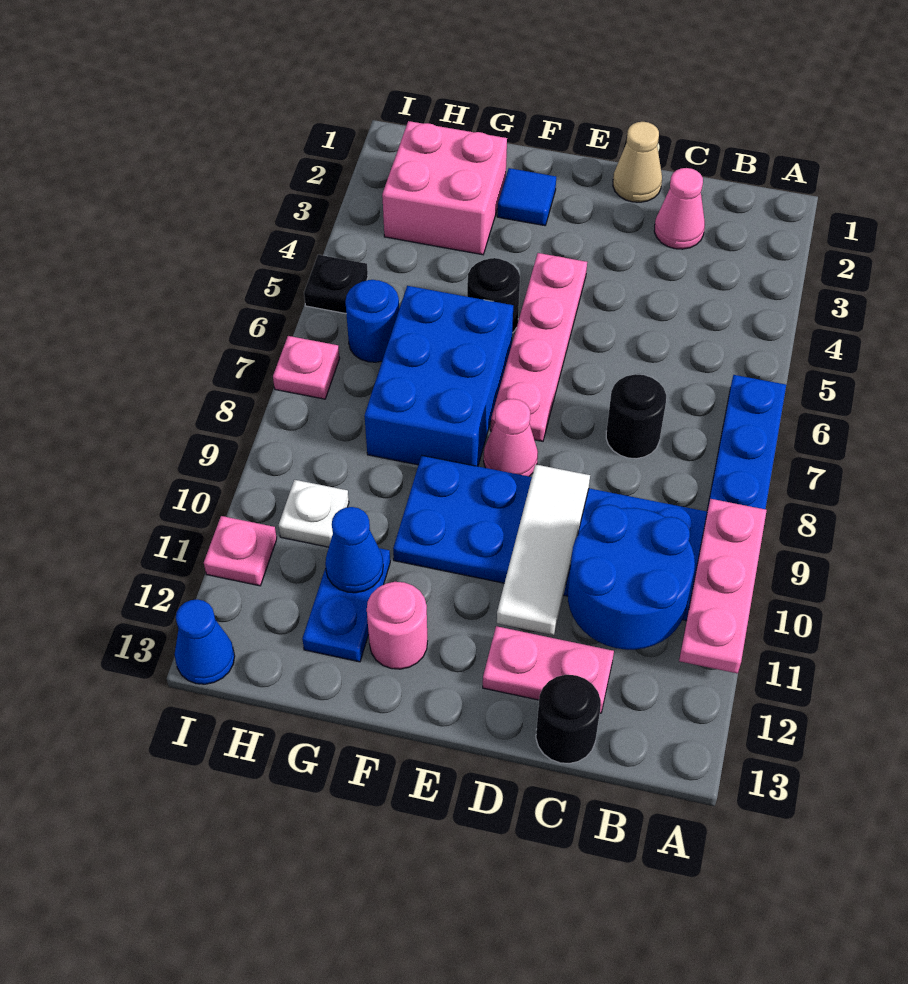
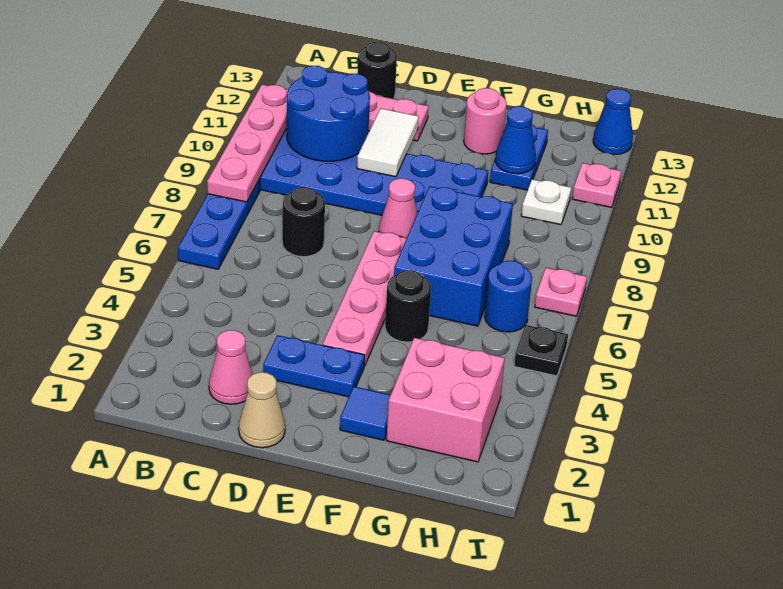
pink plate A9:A11 level 2 -> pink plate A8:A11 level 2
none -> blue plate D3:E3 level 1
white tile D9:D11 level 2 -> white tile D10:D11 level 2

